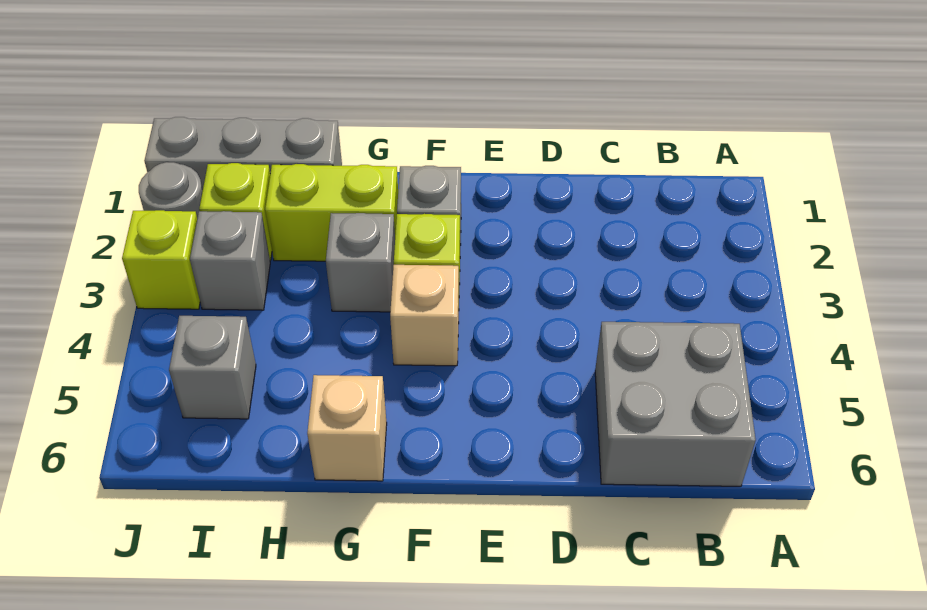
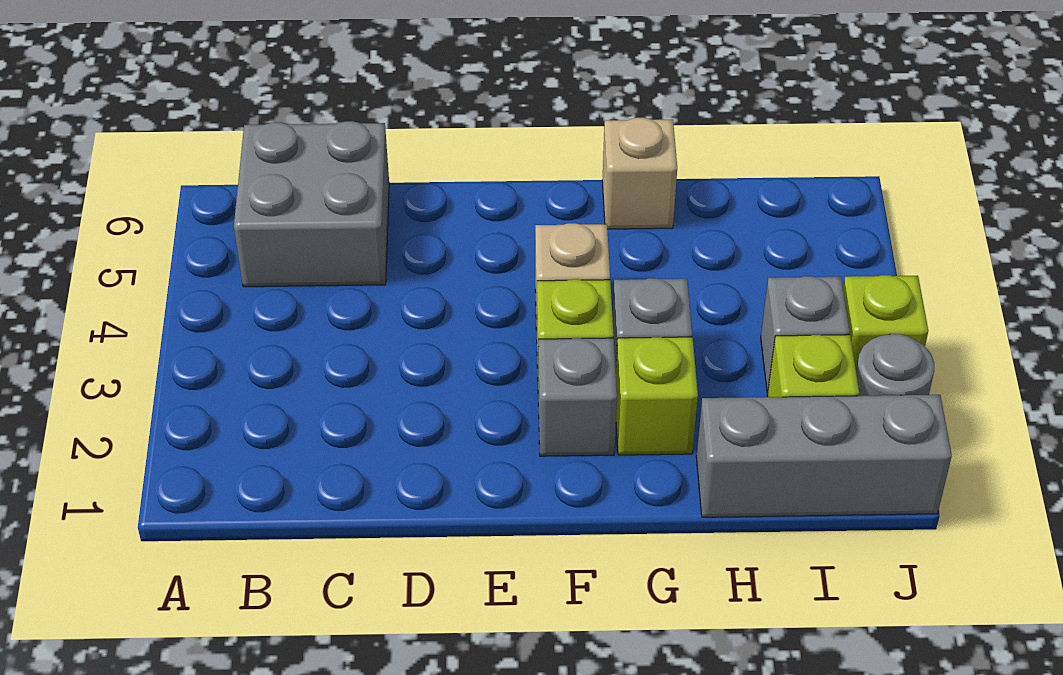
lime brick G2:H2 level 1 -> lime brick G2 level 1
grey brick I5 level 1 -> none

